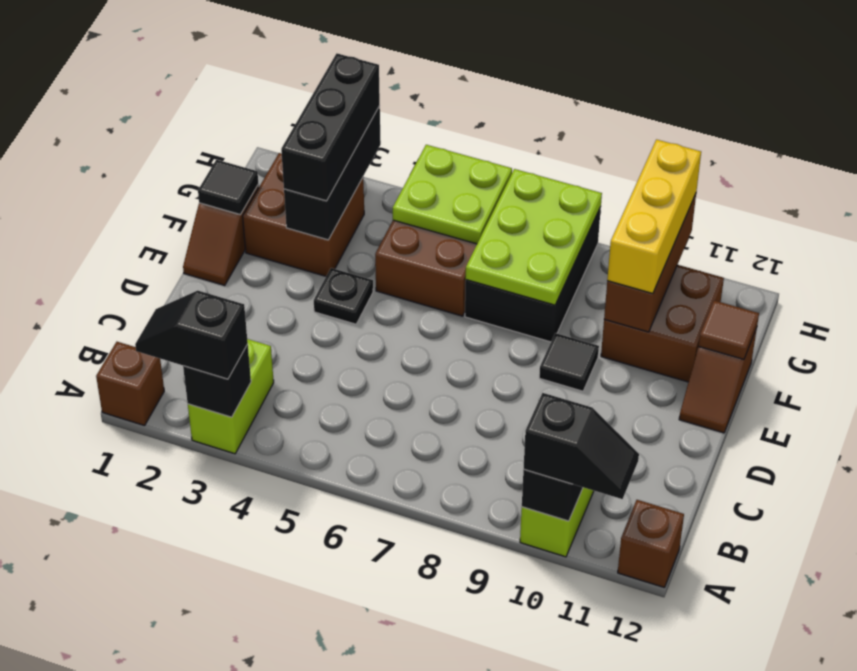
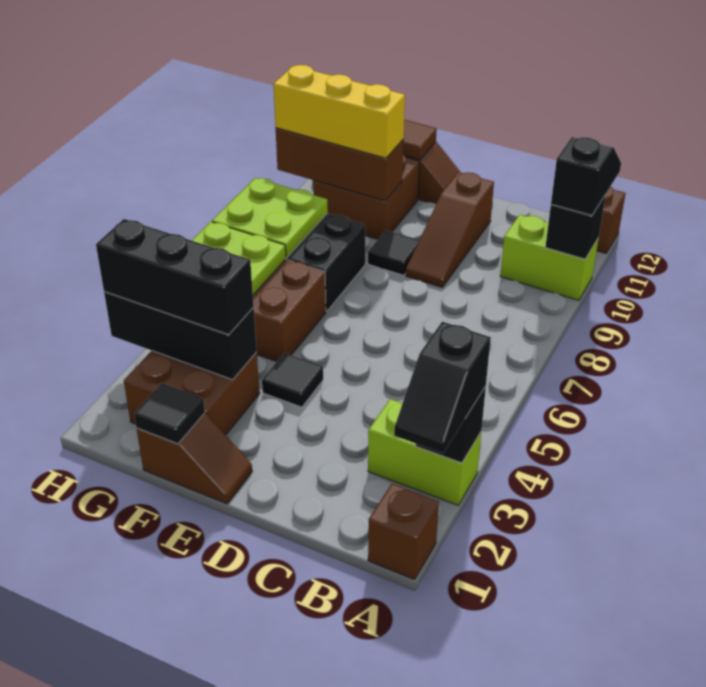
none -> brown slope D9:D11 level 1 top 11
black plate E4 level 1 -> black tile E4 level 1
lime plate F7:H8 level 2 -> lime plate G7:H8 level 2

